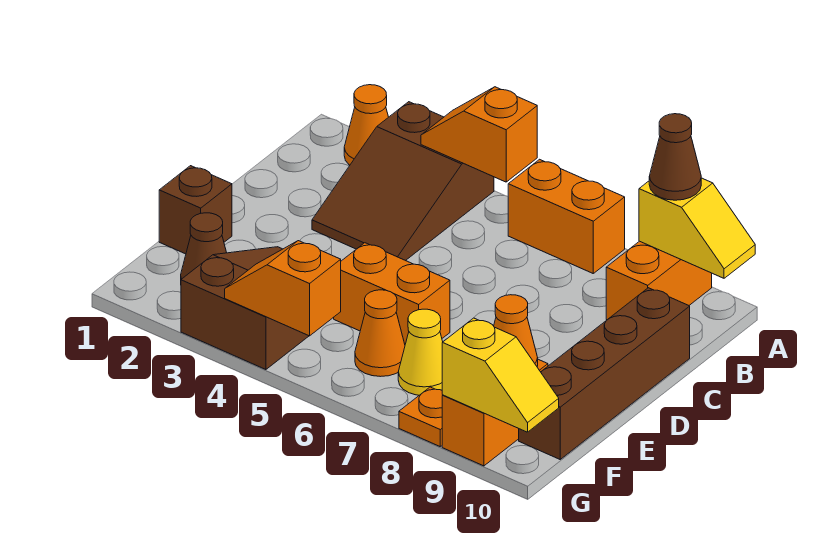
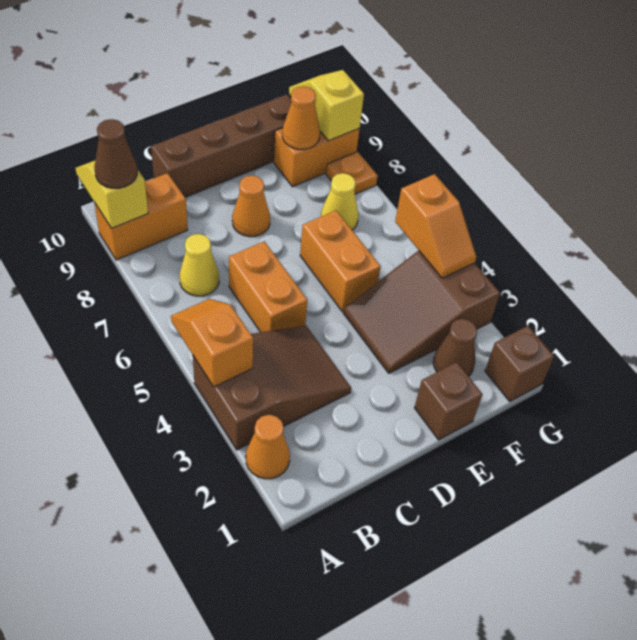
orange slope A4:A5 level 2 top 5 -> orange slope A4:A5 level 2 top 4
orange brick A6:A7 level 1 -> orange brick C5:C6 level 1
none -> yellow cone B7 level 1
orange cone F6 level 1 -> orange cone D8 level 1
none -> brown brick G1 level 1

